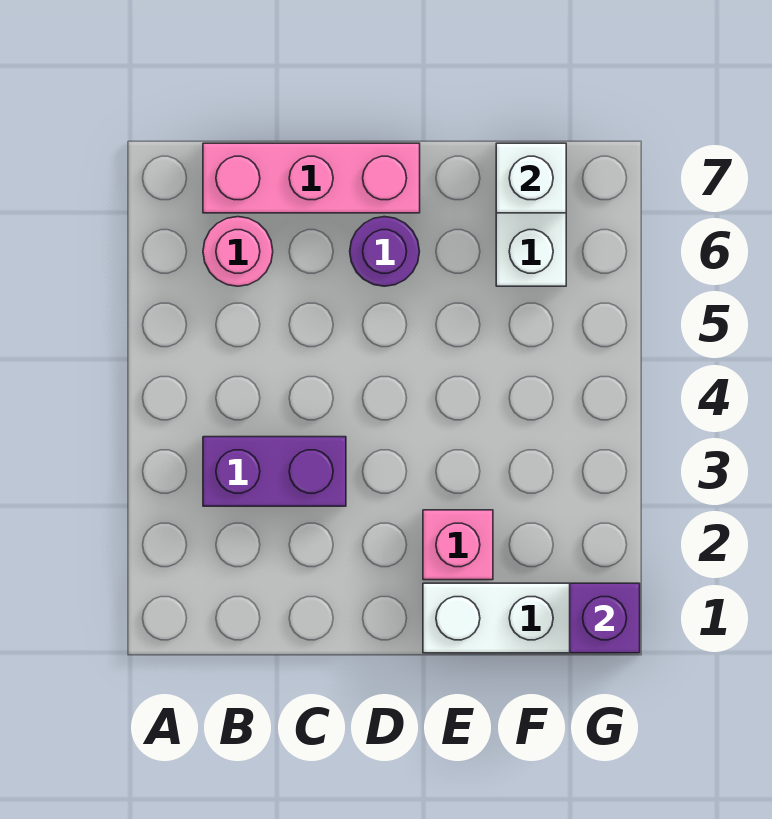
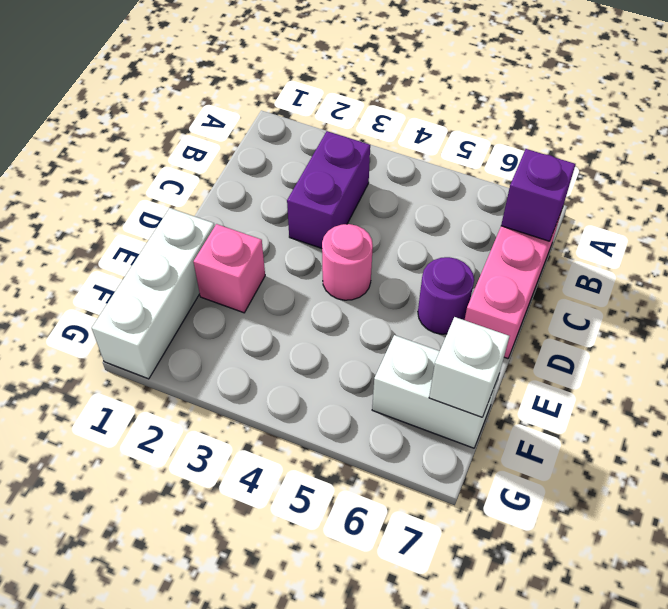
pink round brick B6 level 1 -> pink round brick D4 level 1
purple brick G1 level 2 -> purple brick B7 level 2

